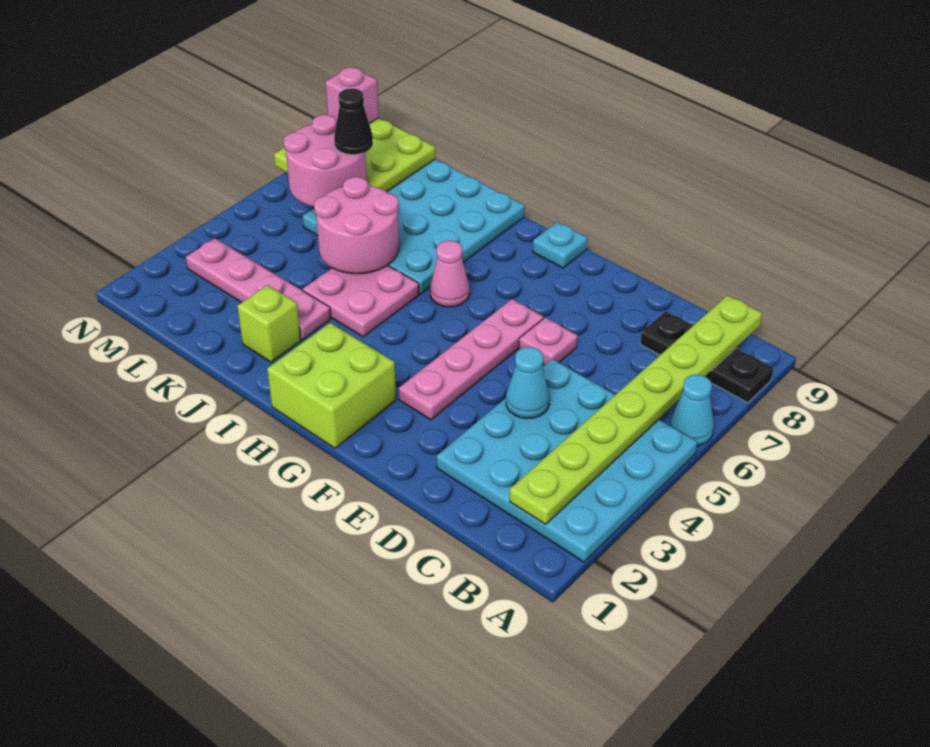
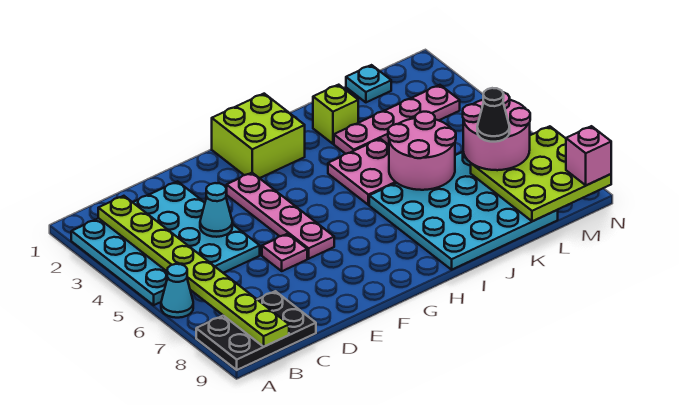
black plate A8:C8 level 1 -> black plate A8:C9 level 1
cyan plate G9 level 1 -> cyan plate L1 level 1
pink cone H6 level 1 -> none

